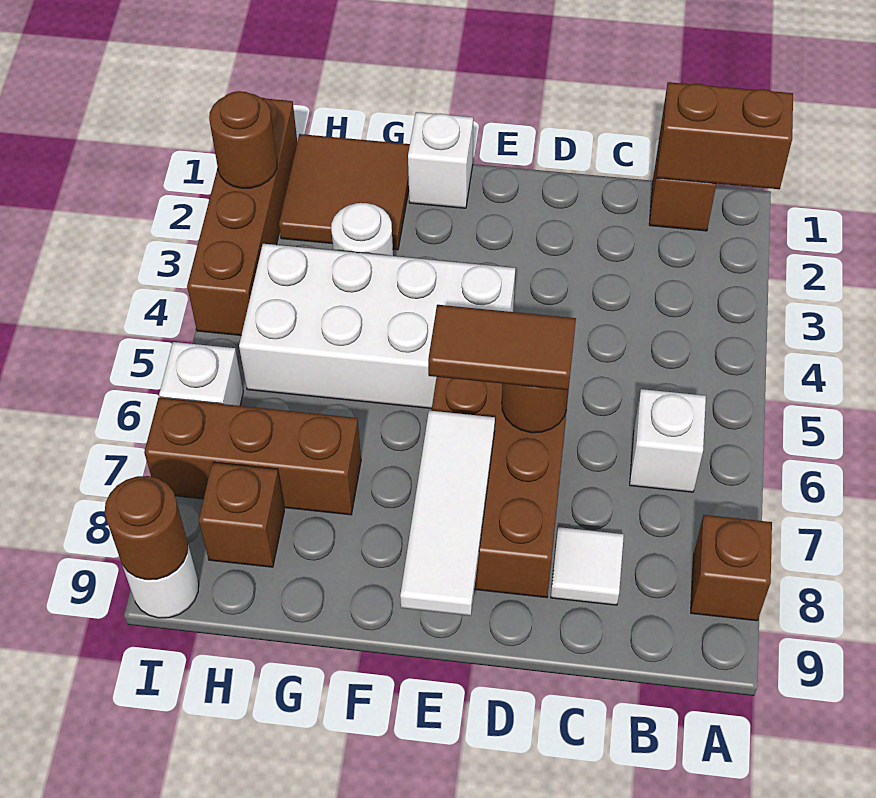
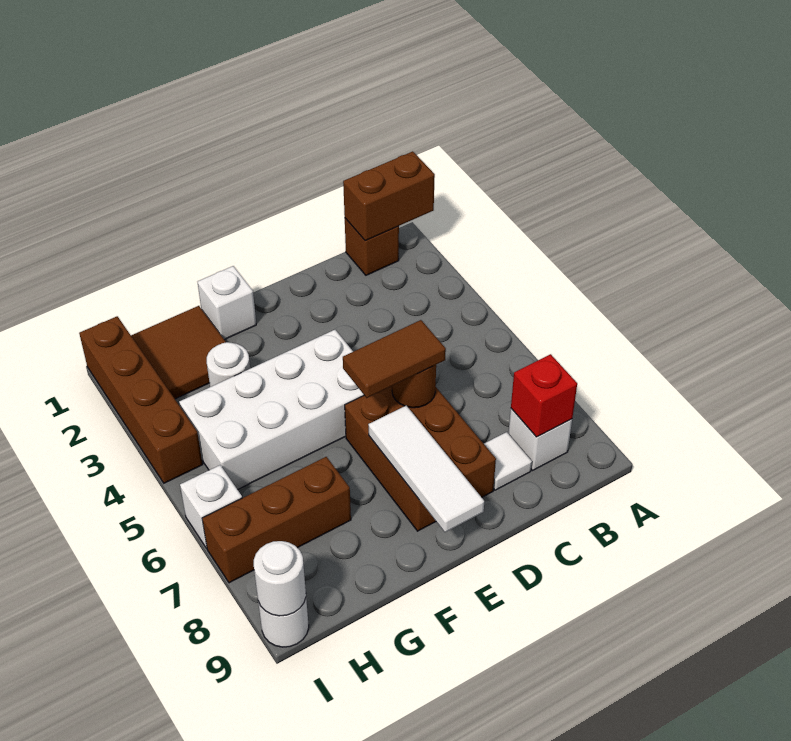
brown brick A8 level 1 -> none
white brick B6 level 1 -> white brick B8 level 1
none -> red brick B8 level 2
brown brick H8 level 1 -> none
brown round brick I2 level 2 -> none
brown round brick I9 level 2 -> white round brick I9 level 2

